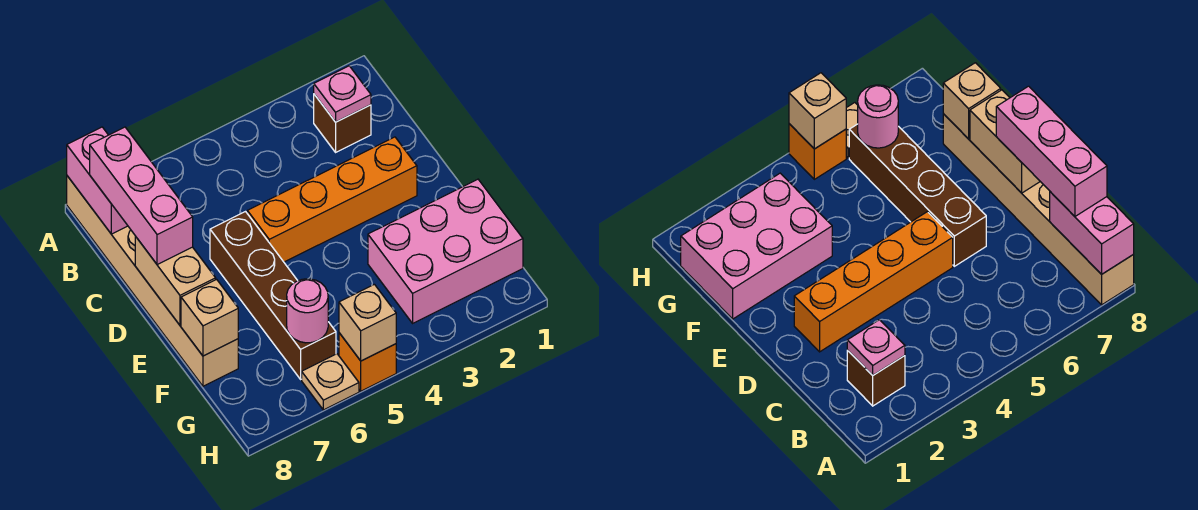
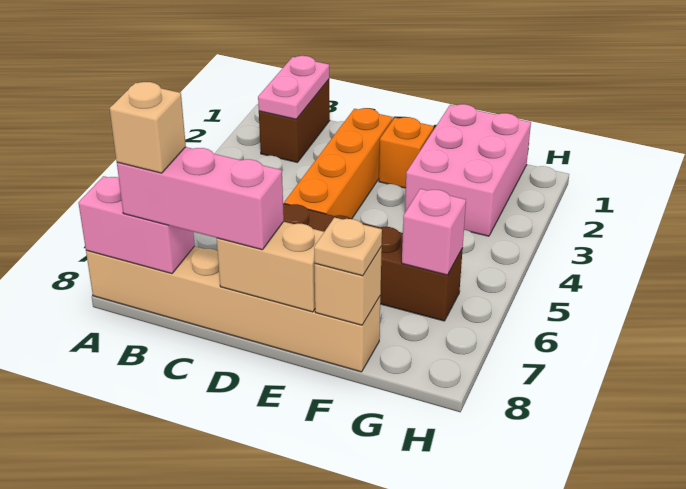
brown brick B2 level 1 -> brown brick B1:B2 level 1
pink plate B2 level 2 -> pink plate B1:B2 level 2
pink round brick G6 level 2 -> pink brick G6 level 2
orange brick H5 level 1 -> orange brick E2 level 1
tan brick H5 level 2 -> tan brick B8 level 4
tan plate H6 level 1 -> tan plate F8 level 3

